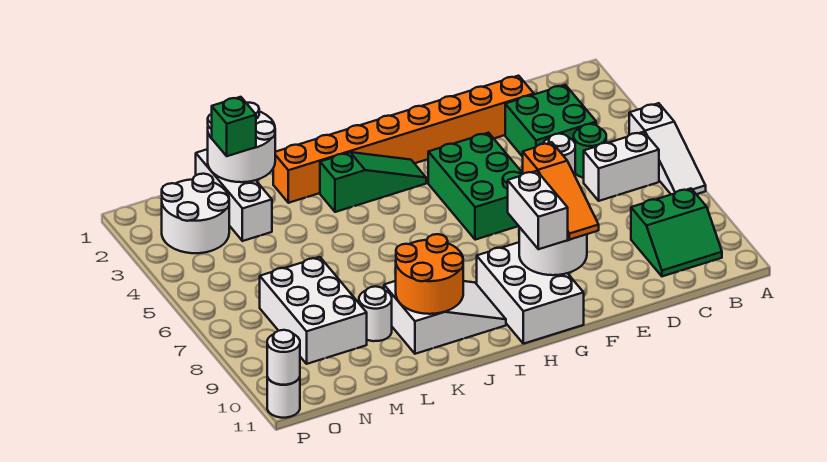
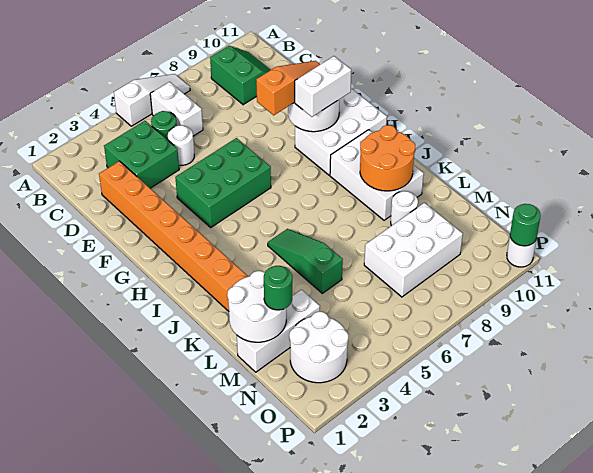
green slope H3:J3 level 1 top J -> green slope J5:L5 level 1 top L
white slope I9:K10 level 1 top K -> white brick I9:K10 level 1
green brick M2 level 3 -> green round brick M2 level 3
white round brick P11 level 2 -> green round brick P11 level 2

